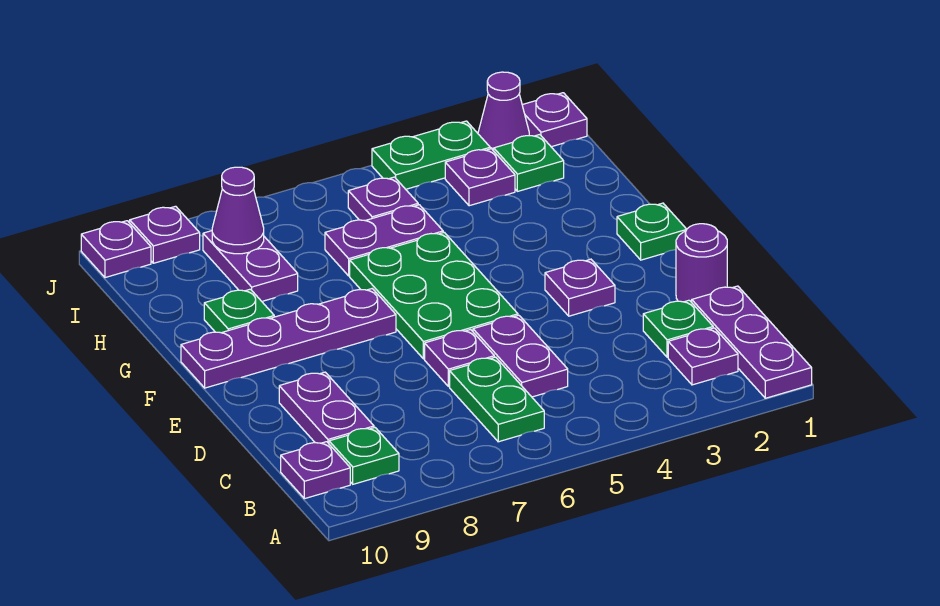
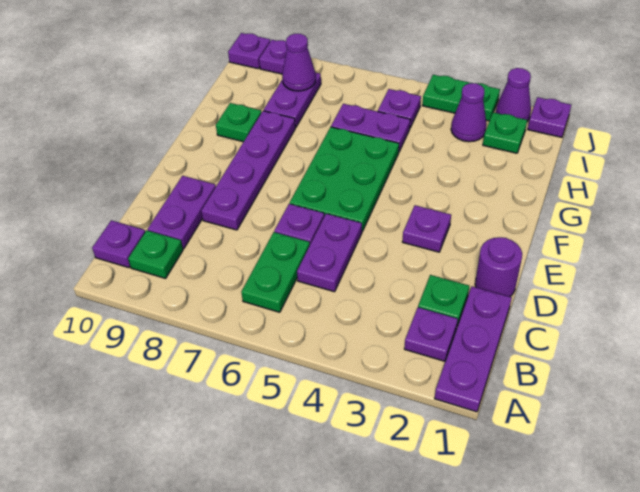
green plate F1 level 1 -> none
purple plate F7:F10 level 1 -> purple plate D8:G8 level 1
purple plate I3 level 1 -> purple cone I3 level 1

